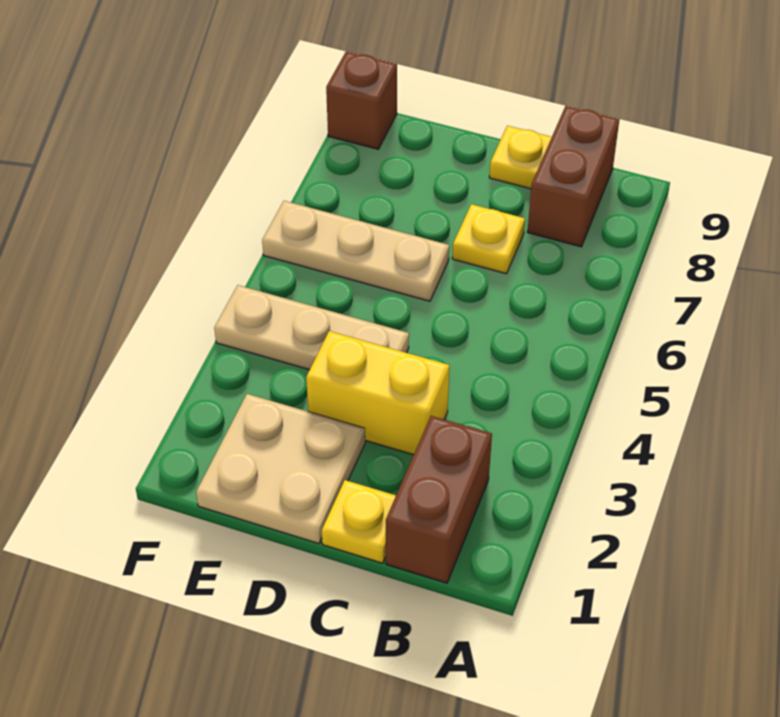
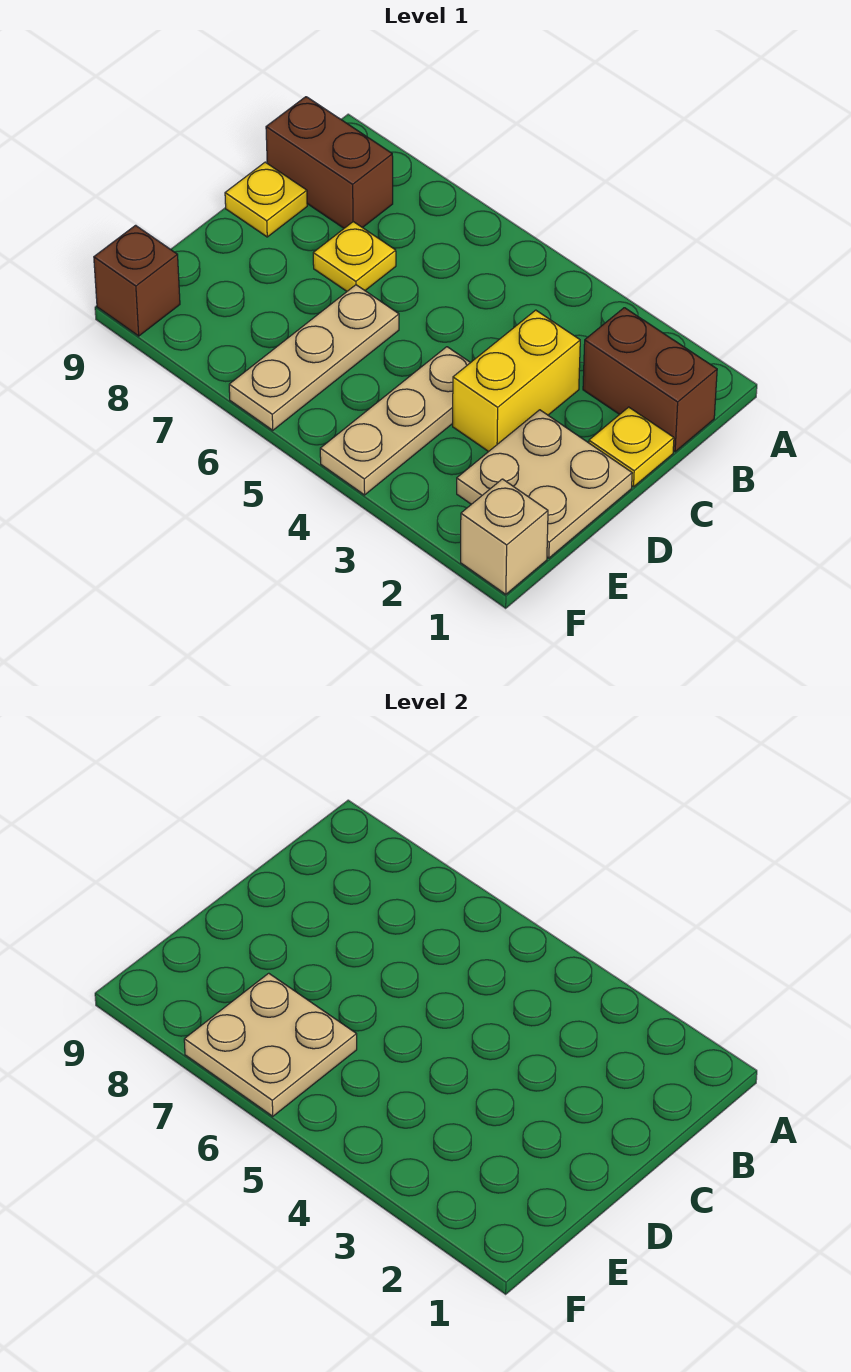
none -> tan plate E6:F7 level 2
none -> tan brick F1 level 1

